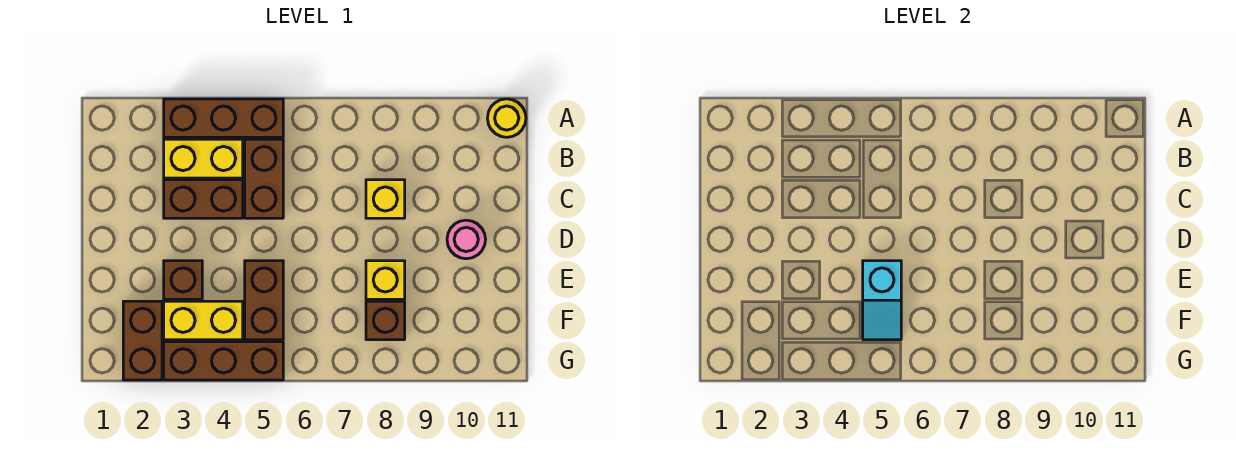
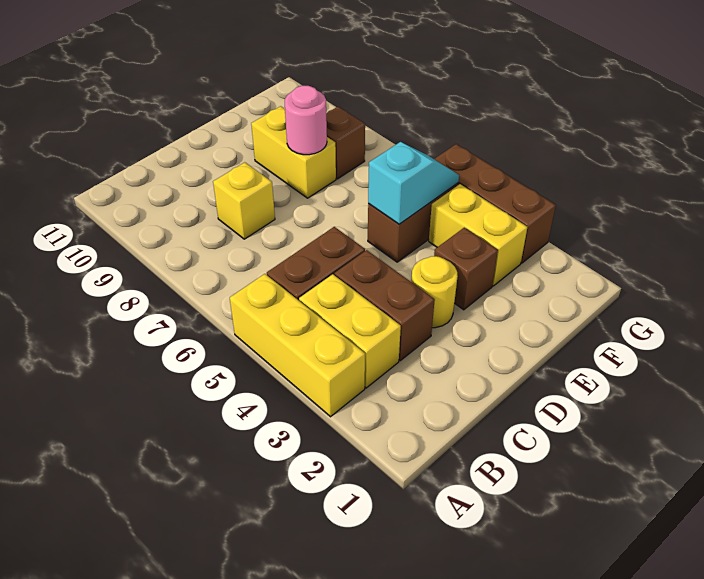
brown brick A3:A5 level 1 -> yellow brick A3:A5 level 1
yellow round brick A11 level 1 -> yellow round brick D3 level 1
pink round brick D10 level 1 -> pink round brick E8 level 2
yellow brick E8 level 1 -> yellow brick E8:E9 level 1
brown brick F2:G2 level 1 -> none

